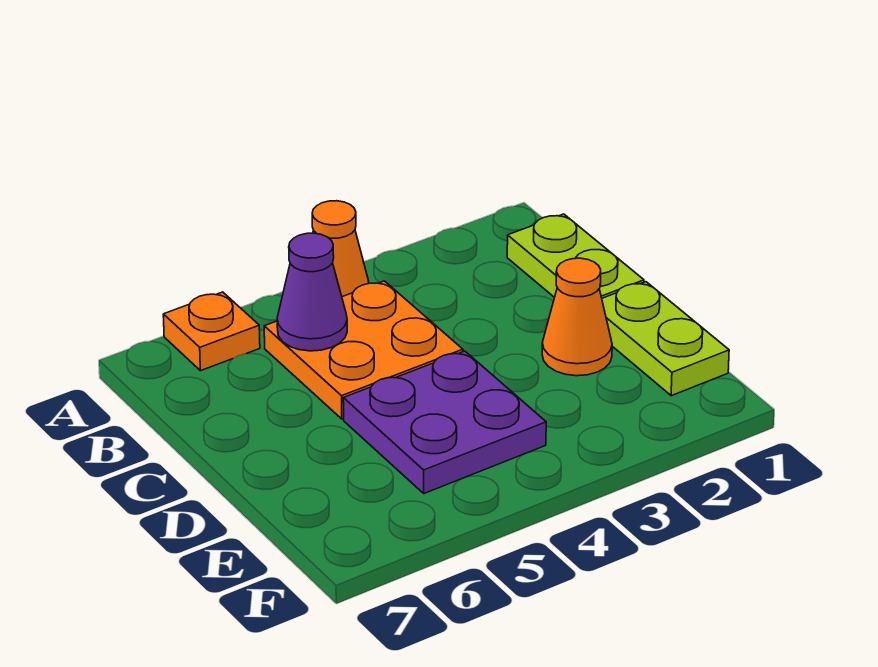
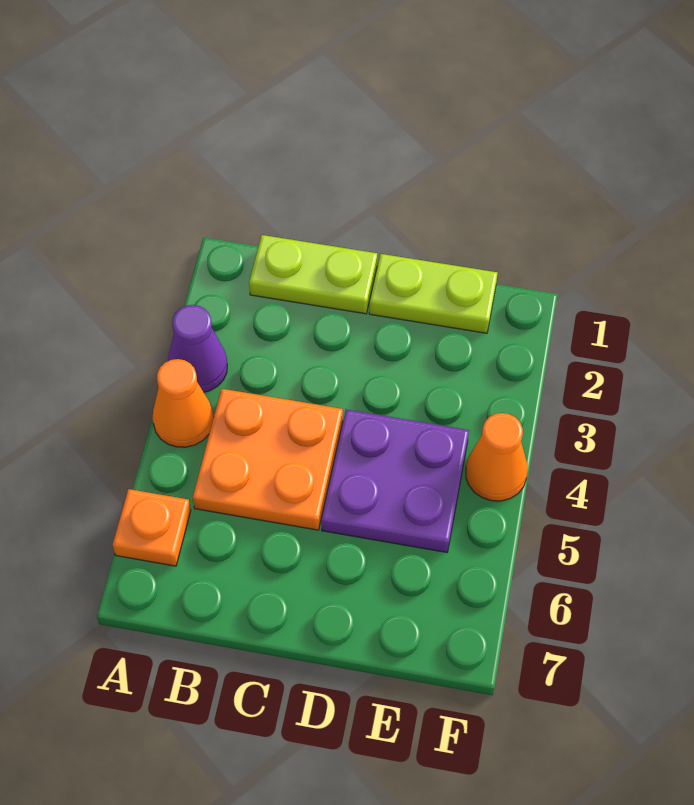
purple cone B5 level 2 -> purple cone A3 level 1
orange cone D2 level 1 -> orange cone F4 level 1

